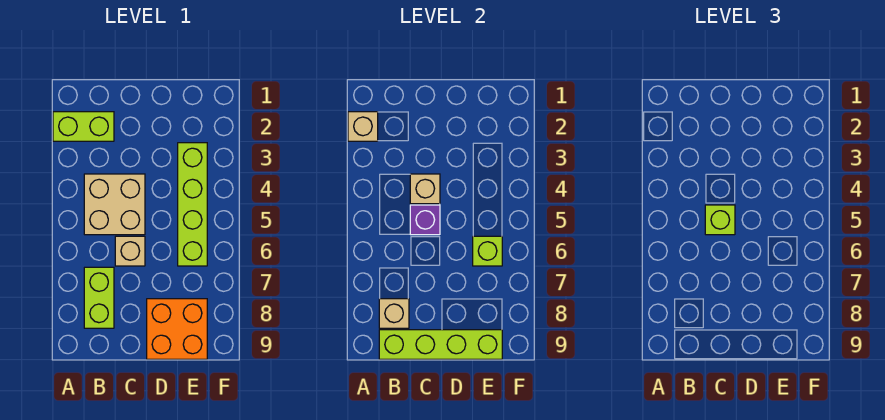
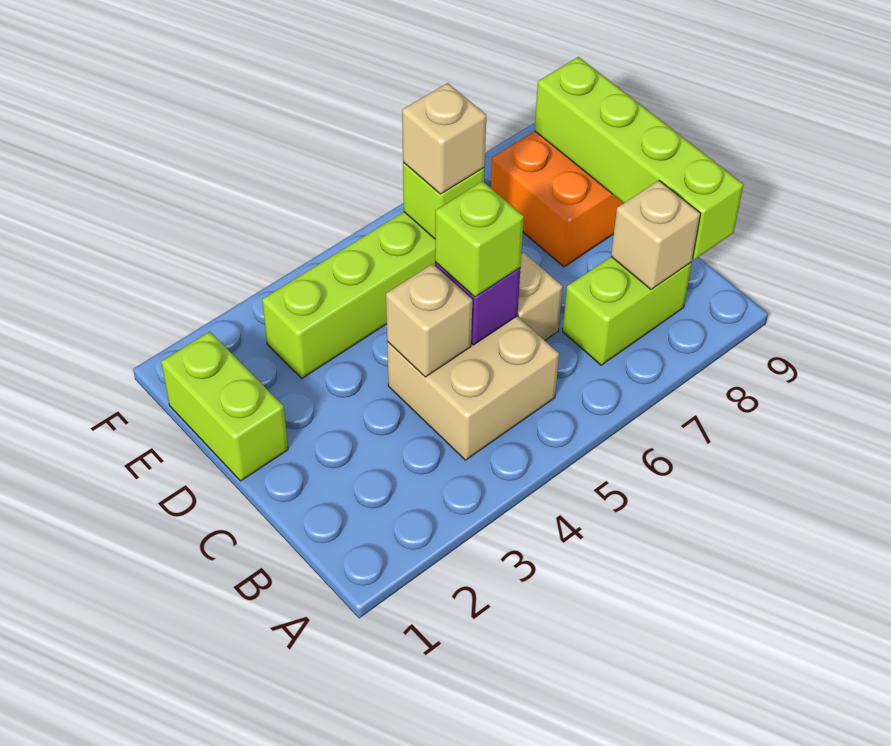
lime brick A2:B2 level 1 -> lime brick D1:E1 level 1
tan brick A2 level 2 -> tan brick E6 level 3

